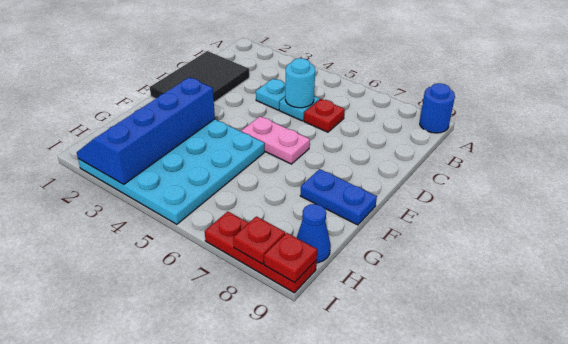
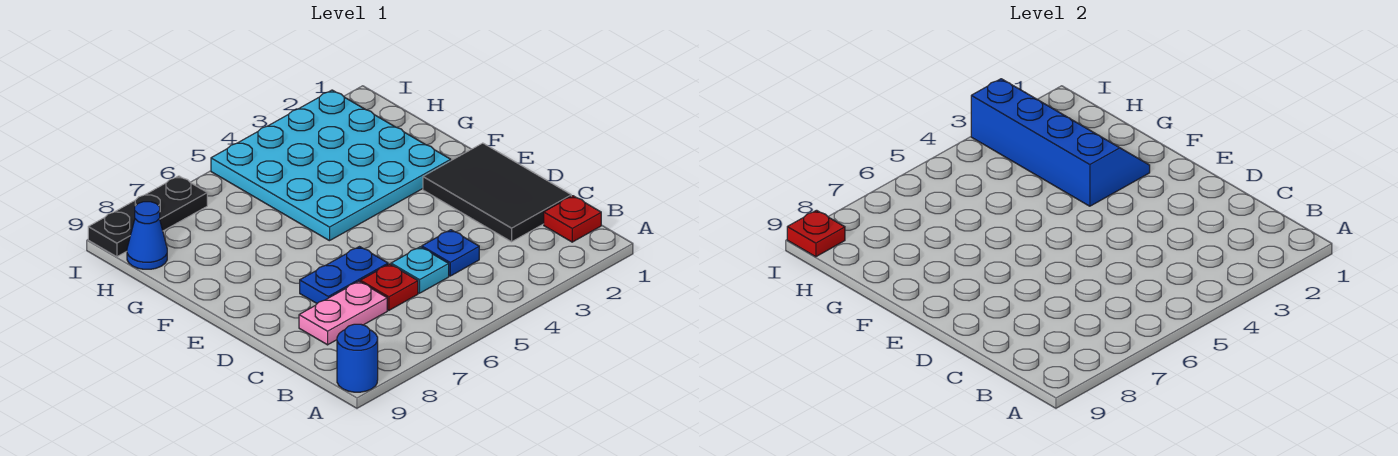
cyan plate C4 level 1 -> blue plate C4 level 1
cyan round brick C5 level 2 -> none
pink plate E5:E6 level 1 -> pink plate C7:C8 level 1
blue plate F8:F9 level 1 -> blue plate D6:D7 level 1
red plate I7:I9 level 1 -> black plate I7:I9 level 1
red plate I8 level 2 -> red plate B1 level 1

